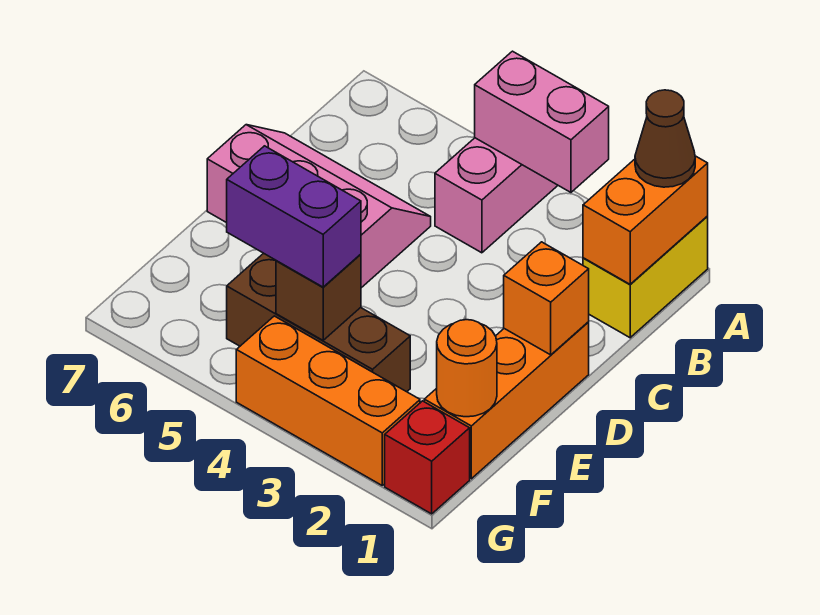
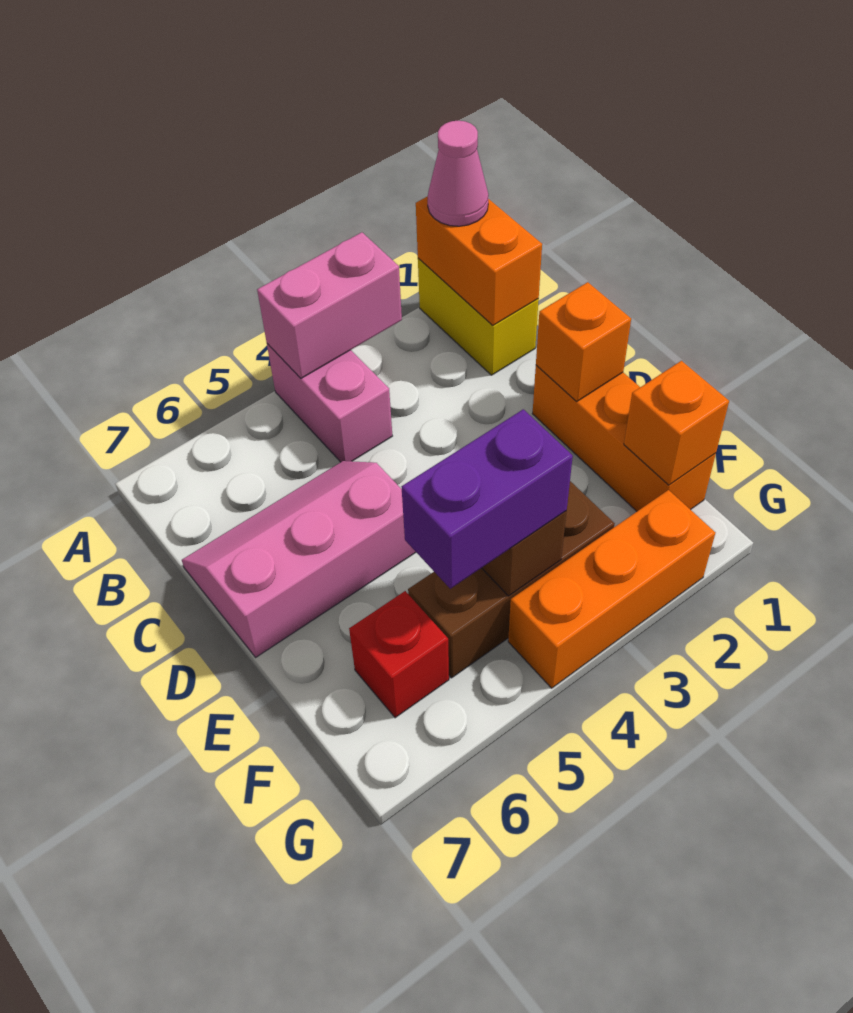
brown cone A1 level 3 -> pink cone A1 level 3
orange round brick F1 level 2 -> orange brick F1 level 2
red brick G1 level 1 -> red brick F6 level 1

